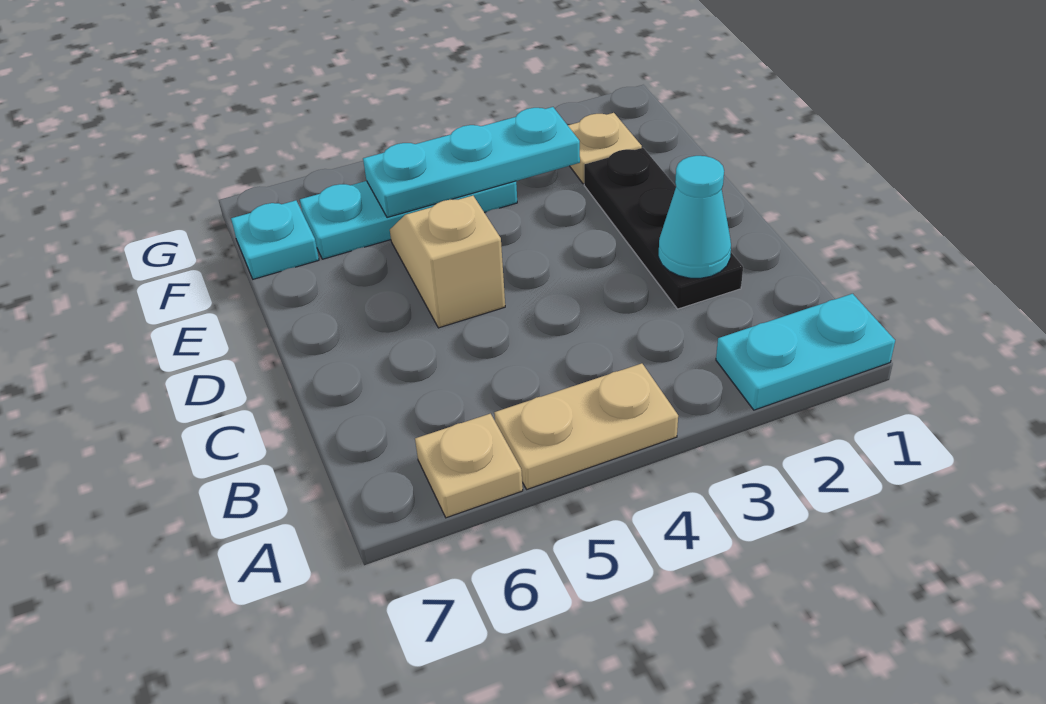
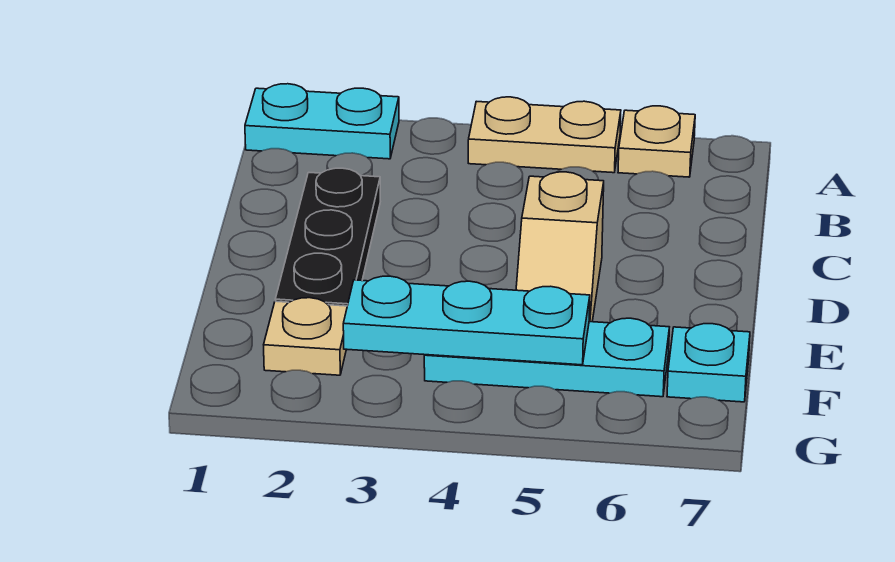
cyan cone C2 level 2 -> none

